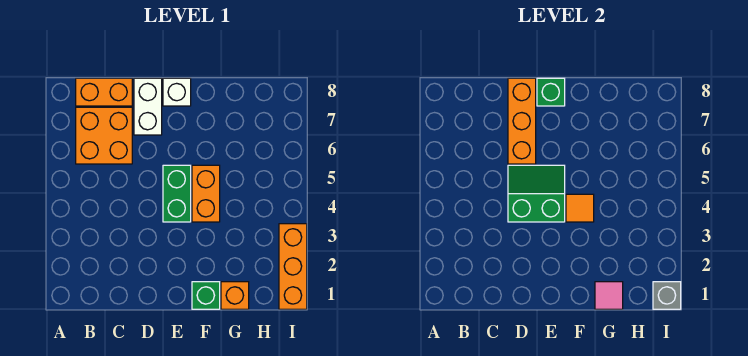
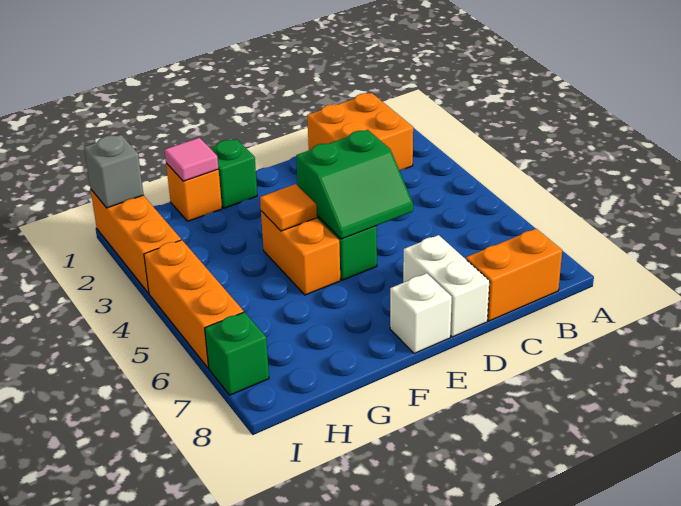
orange brick B6:C7 level 1 -> orange brick B1:C2 level 1
orange brick D6:D8 level 2 -> orange brick I4:I6 level 1
green brick E8 level 2 -> green brick I7 level 1

